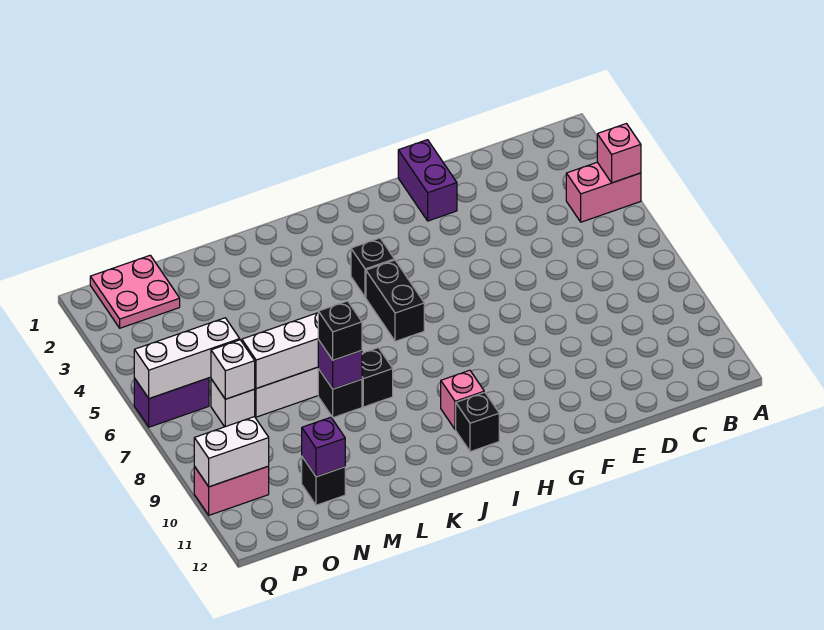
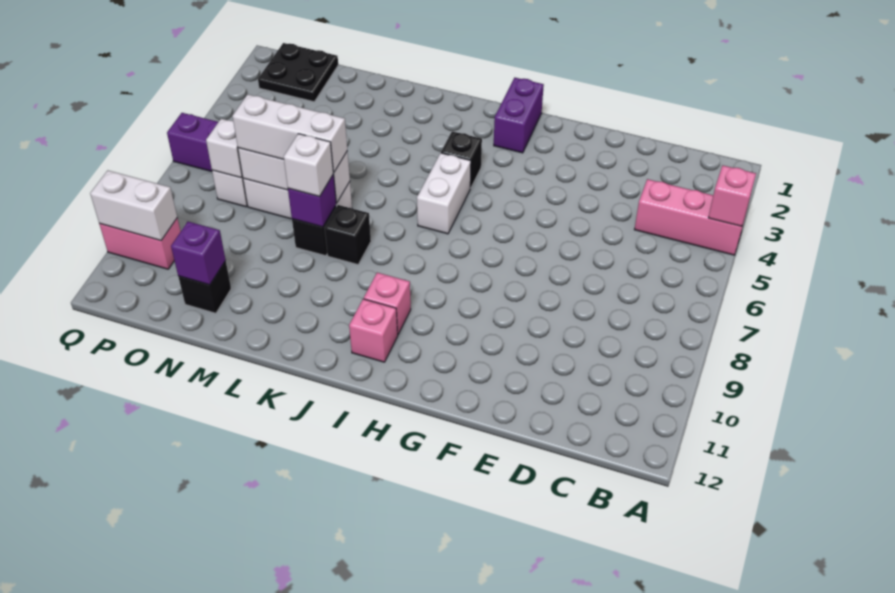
pink brick A4:B4 level 1 -> pink brick A4:C4 level 1
purple brick F1:F2 level 1 -> purple brick H1:H2 level 1
black brick I5:I6 level 1 -> white brick I5:I6 level 1
black brick I11 level 1 -> pink brick I11 level 1
black brick L8 level 3 -> white brick L8 level 3
pink plate O1:P2 level 1 -> black plate O1:P2 level 1
white brick O6:Q6 level 2 -> white brick L7:N7 level 3

